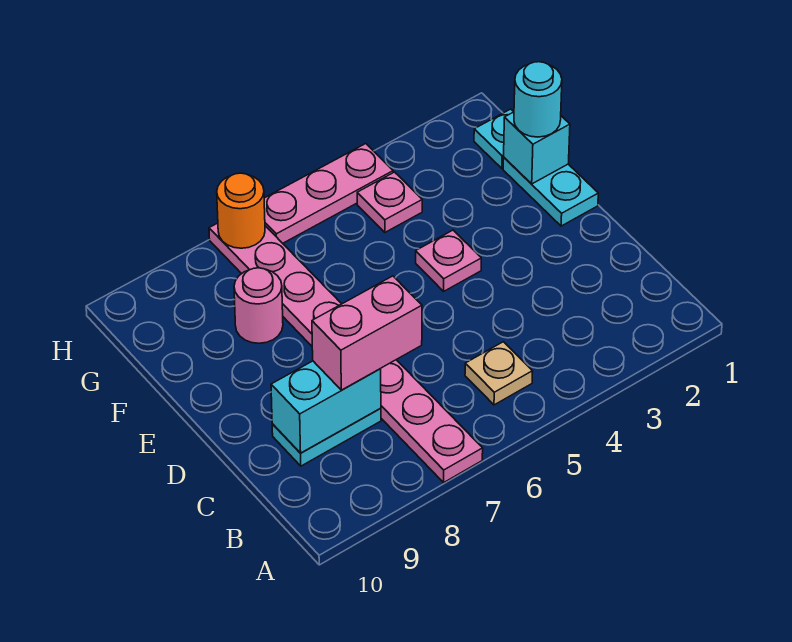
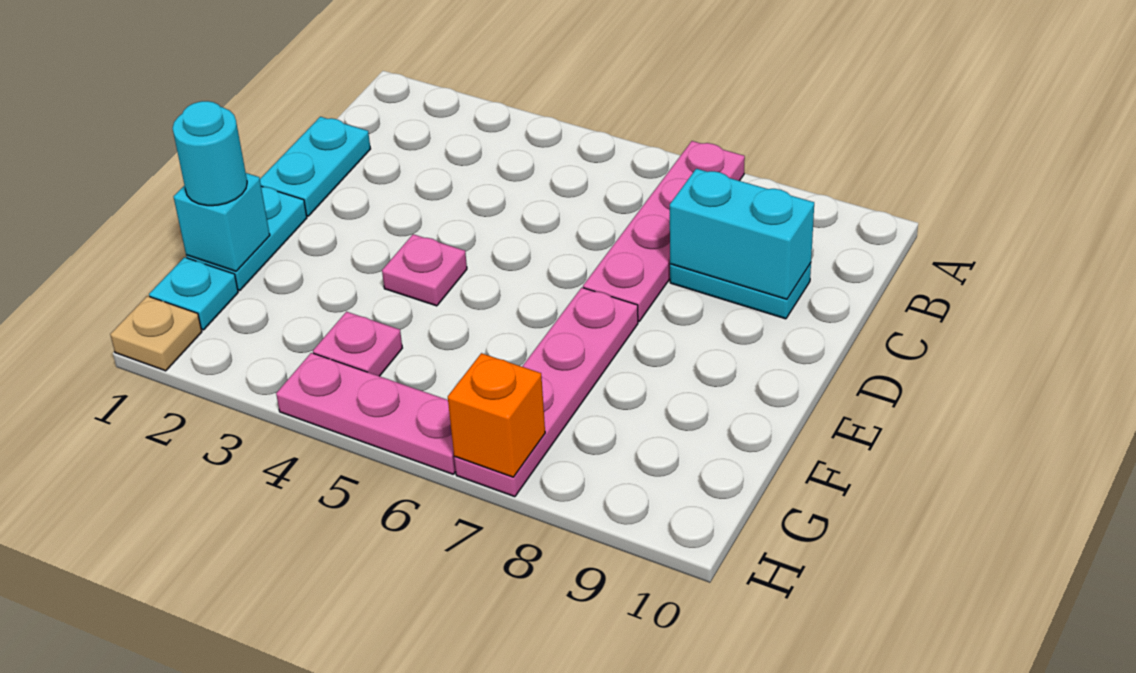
tan plate B5 level 1 -> tan plate H1 level 1
none -> cyan plate C1:D1 level 1
pink brick C7:C8 level 3 -> none
pink round brick F8 level 1 -> none
orange round brick H7 level 2 -> orange brick H7 level 2

